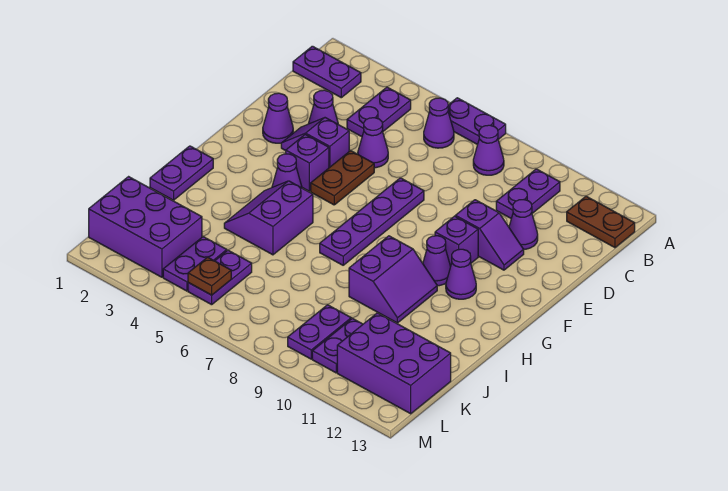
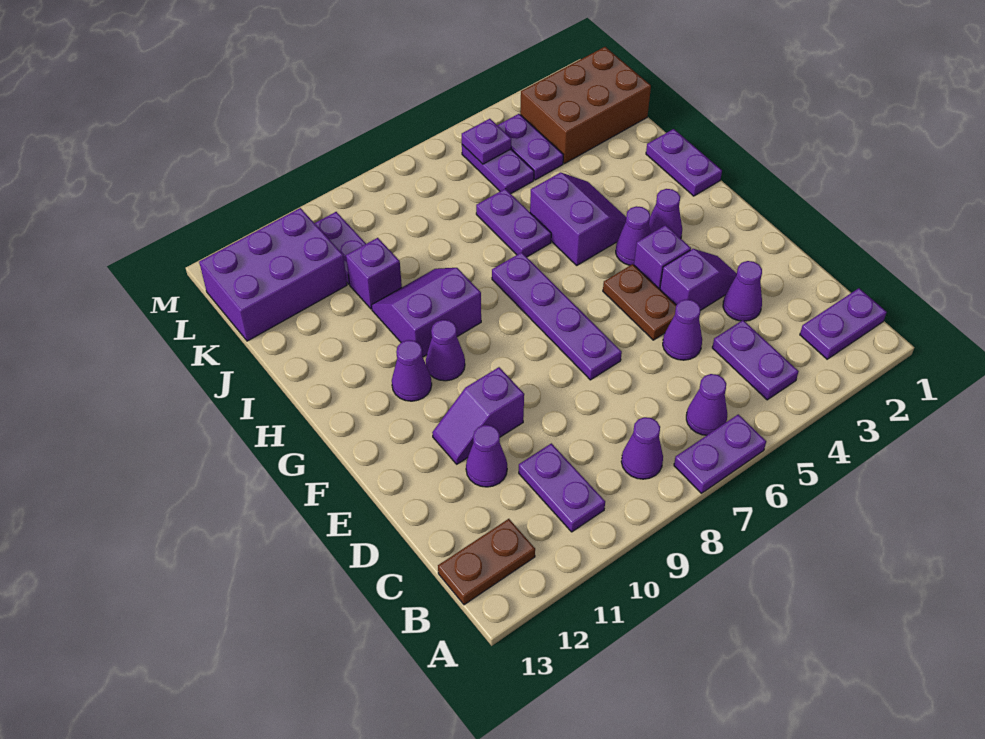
purple cone E2 level 1 -> purple cone G3 level 1
purple brick F10 level 1 -> purple brick J10 level 1
purple slope H9:I10 level 1 top 9 -> purple slope H9:I10 level 1 top H
purple brick K1:L3 level 1 -> brown brick K1:L3 level 1
purple plate K9:L9 level 1 -> purple plate I6:J6 level 1
brown plate L5 level 2 -> purple plate L5 level 2

